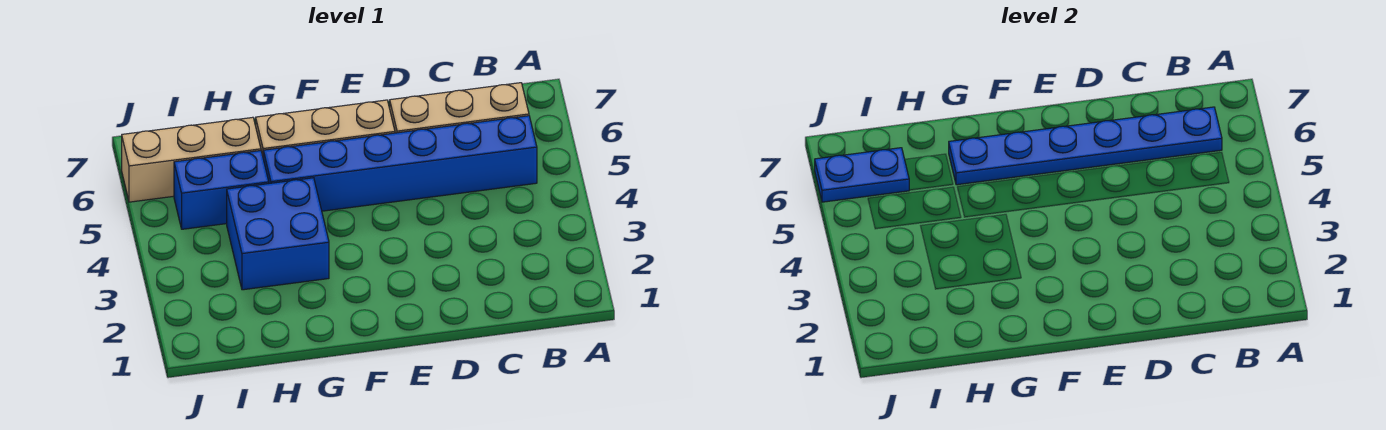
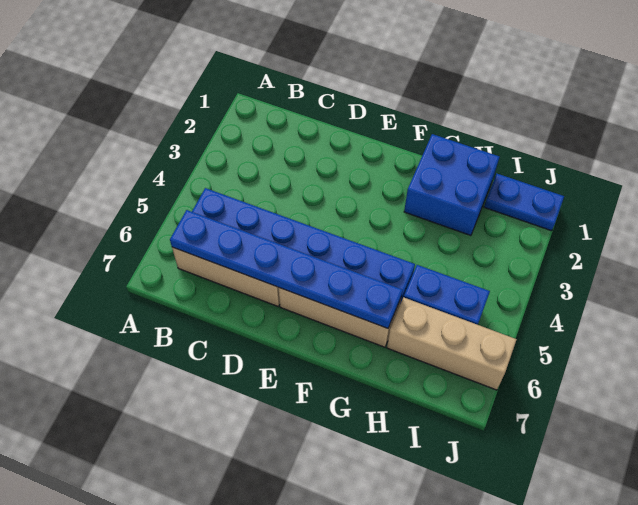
blue brick G3:H4 level 1 -> blue brick G1:H2 level 1
blue plate I6:J6 level 2 -> blue plate I1:J1 level 1

